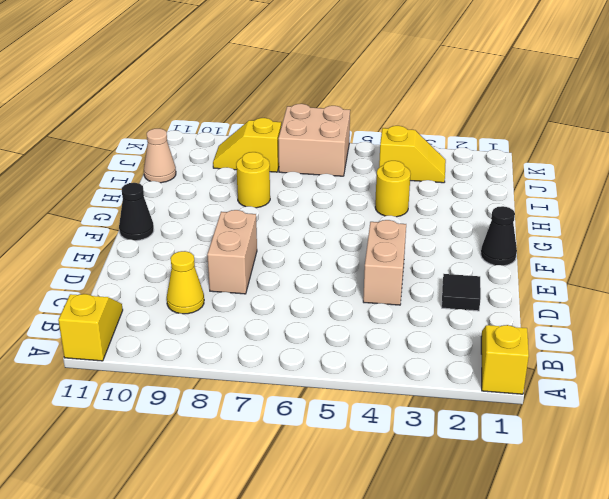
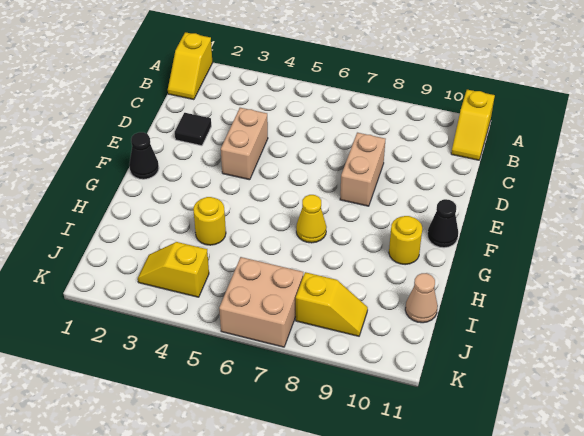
yellow cone C9 level 1 -> yellow cone G7 level 1
yellow round brick H8 level 1 -> yellow round brick G10 level 1

